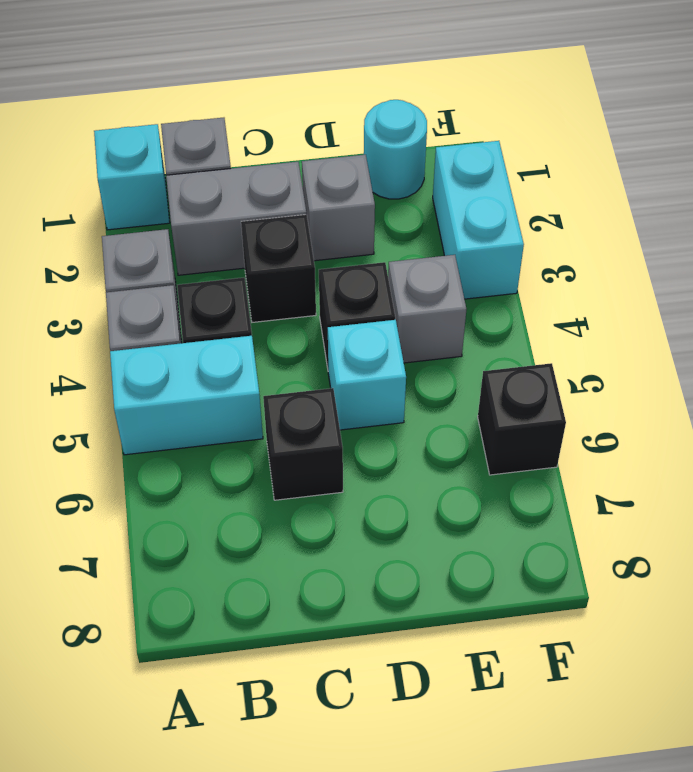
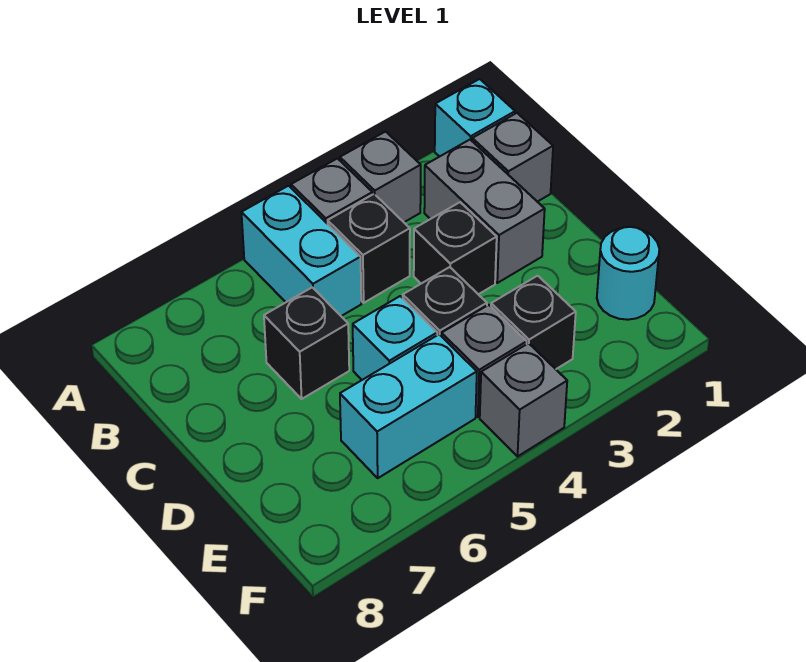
grey brick D2 level 1 -> grey brick F4 level 1
cyan brick F2:F3 level 1 -> cyan brick E5:E6 level 1
black brick F6 level 1 -> black brick E3 level 1

